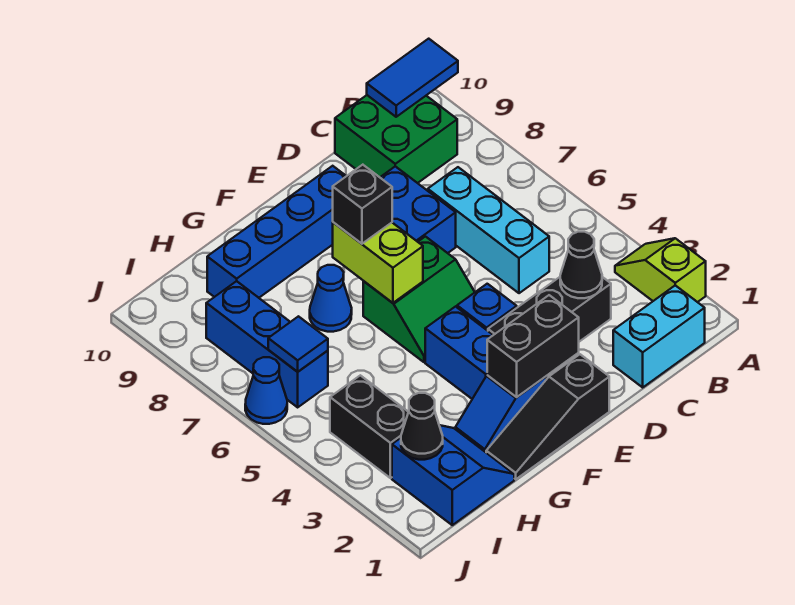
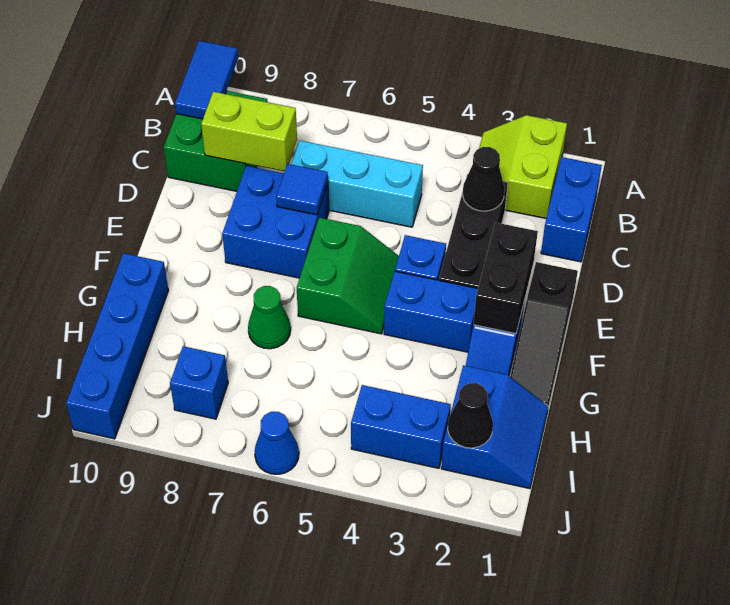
lime slope A2:A3 level 1 top 2 -> lime slope A2:B3 level 1 top 2
cyan brick B1:C1 level 1 -> blue brick B1:C1 level 1
blue brick E9:H9 level 1 -> blue brick G10:J10 level 1
lime brick F6:F7 level 2 -> lime brick C8:C9 level 2
black brick F7 level 3 -> none
blue cone G7 level 1 -> green cone G7 level 1
blue slope H1:I2 level 1 top I -> blue slope H1:I2 level 1 top 2
black brick I3:I4 level 1 -> blue brick I3:I4 level 1
blue brick I6:I8 level 1 -> blue brick I8 level 1
blue tile I6 level 2 -> blue tile D7 level 2

